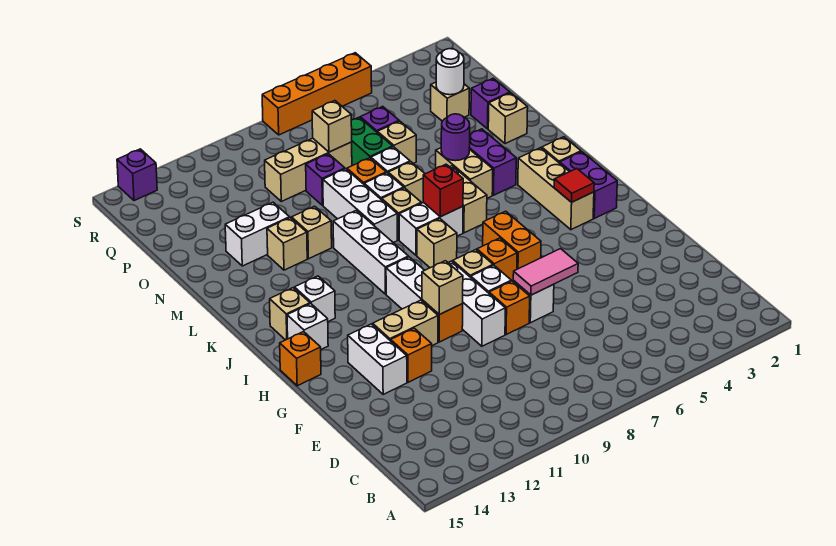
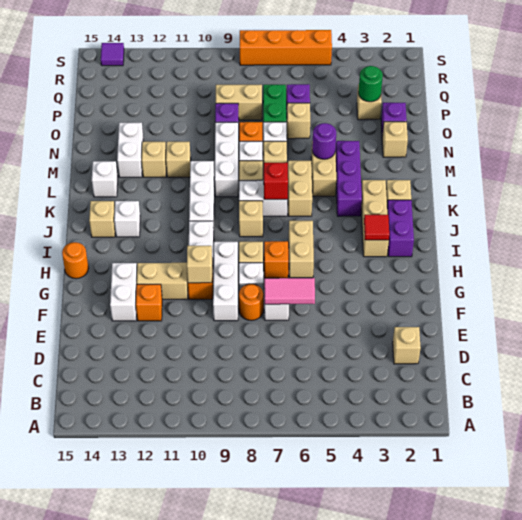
orange brick F8 level 1 -> orange round brick F8 level 1
orange brick H6:I6 level 1 -> tan brick H6:I6 level 1
orange brick H15 level 1 -> orange round brick H15 level 1
white brick I14 level 1 -> white brick L14 level 1
purple brick L4:M4 level 1 -> purple brick K4:M4 level 1
white brick N12:N13 level 1 -> white brick M13:N13 level 1
white round brick P3 level 2 -> green round brick P3 level 2
tan brick P8:P10 level 1 -> tan brick P8:P9 level 1
tan brick P8 level 2 -> tan brick D2 level 1
purple brick S14 level 1 -> purple tile S14 level 1

